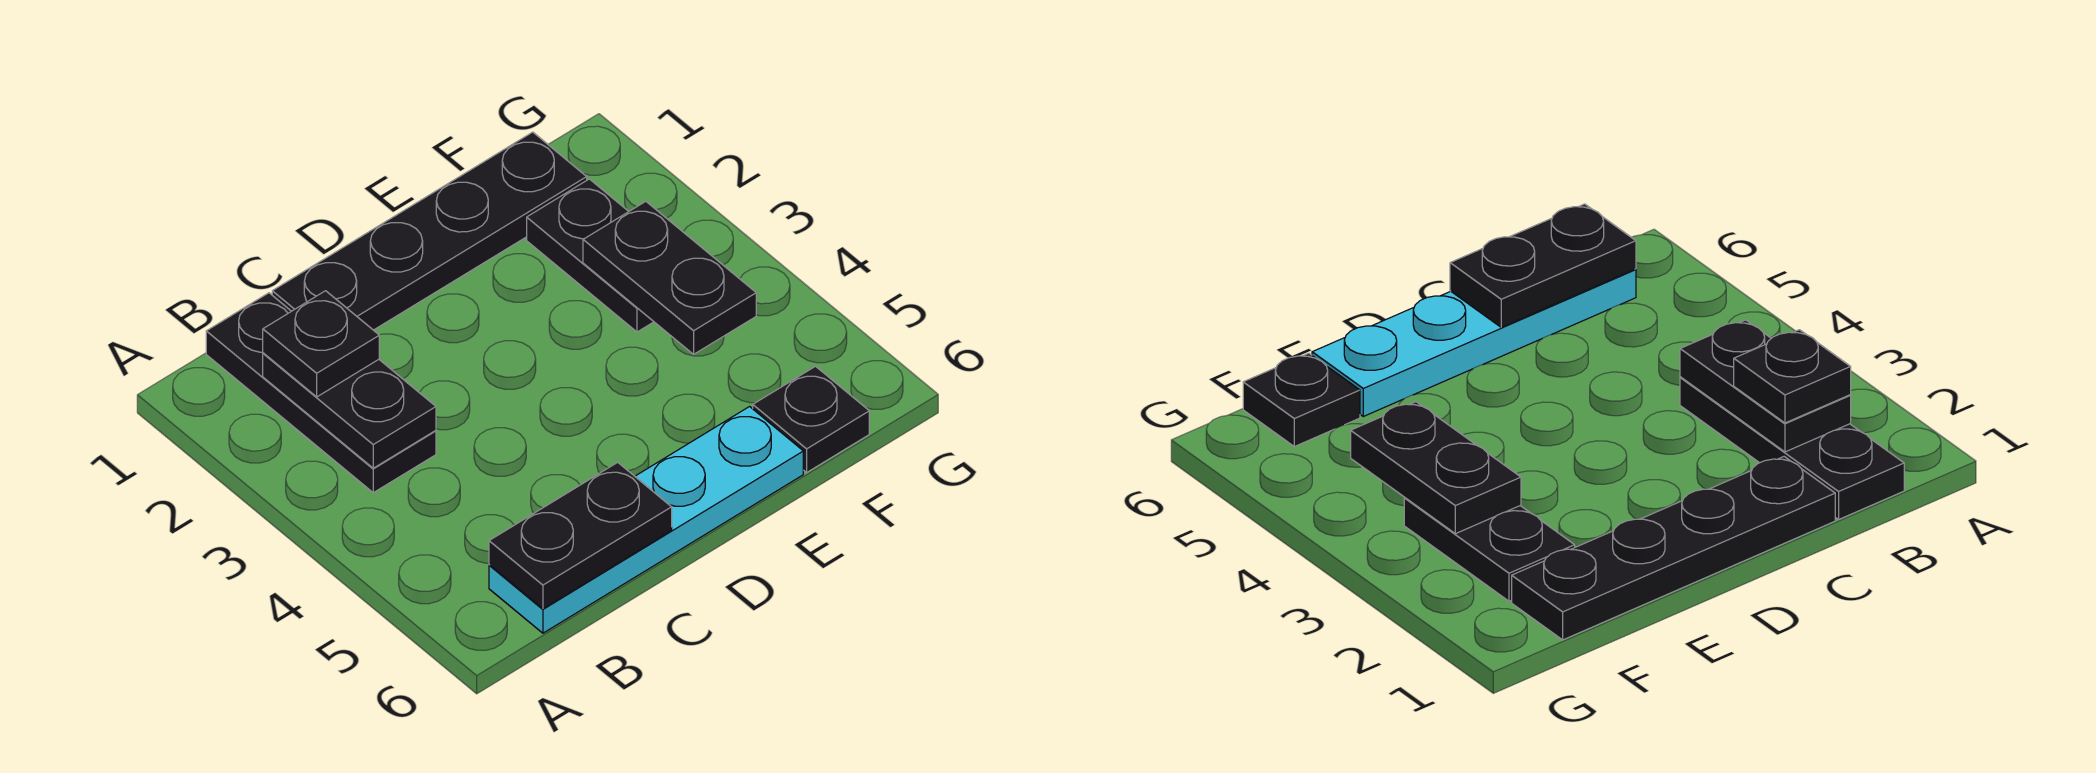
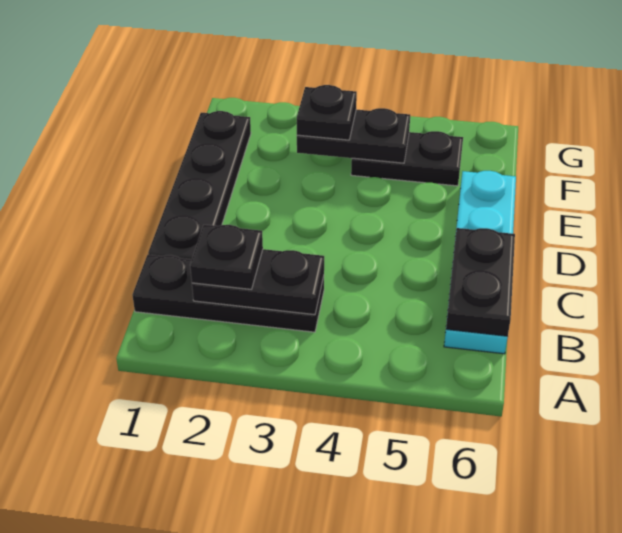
black plate F2:F3 level 1 -> black plate F4:F5 level 1
black plate F6 level 1 -> black plate F3 level 3

